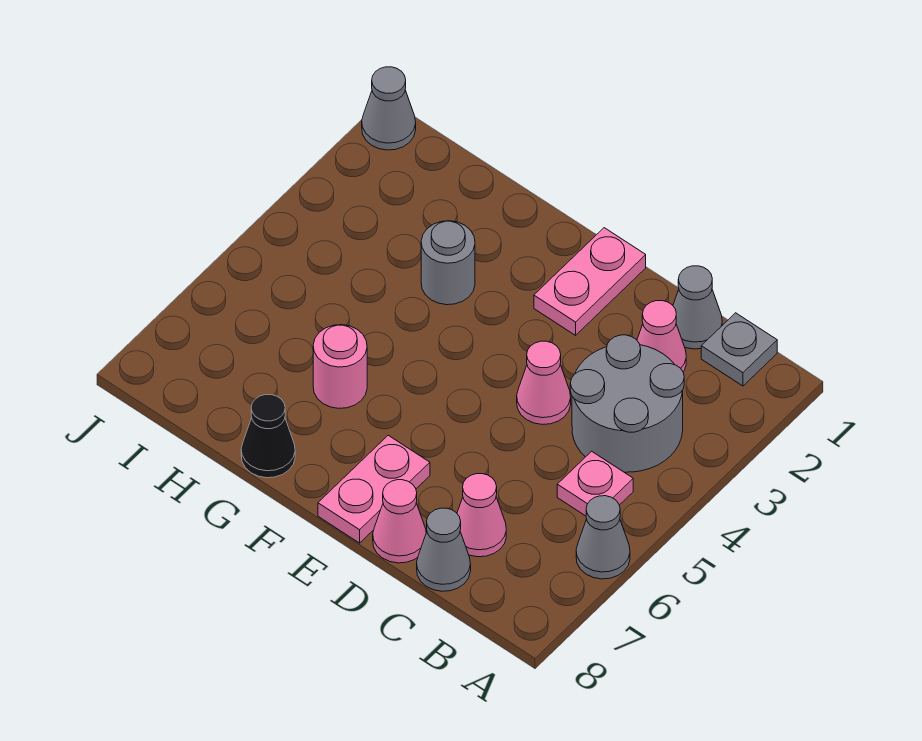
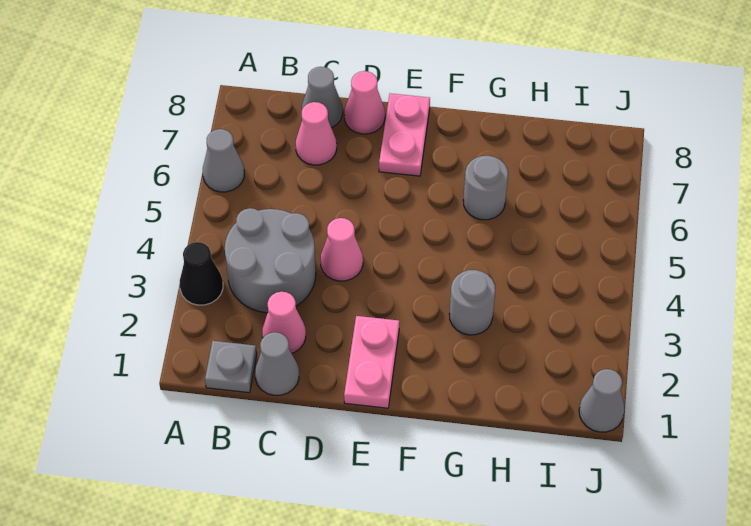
pink plate B5 level 1 -> none
pink round brick G6 level 1 -> grey round brick G6 level 1
black cone G8 level 1 -> black cone A3 level 1

